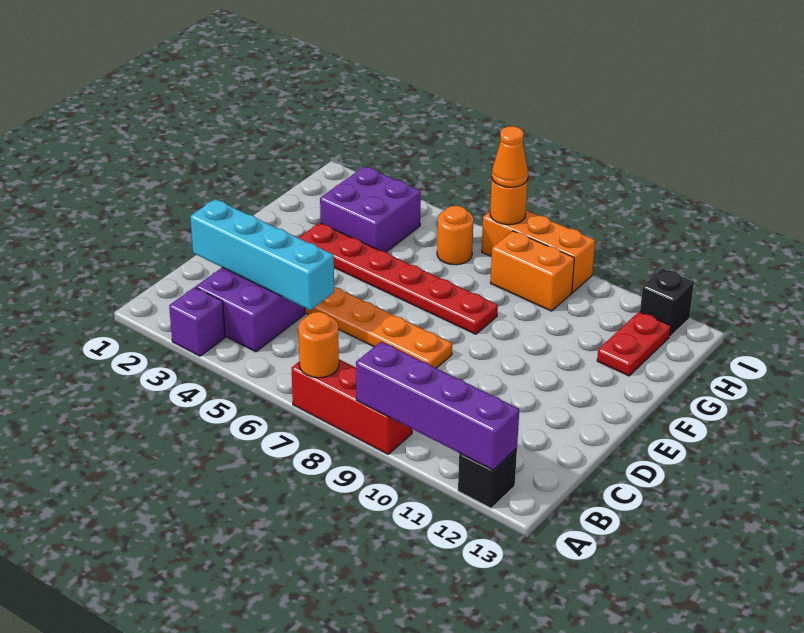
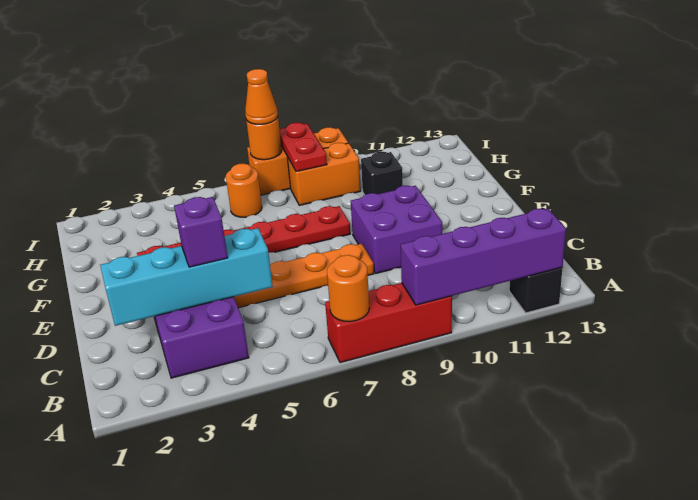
purple brick A3 level 1 -> purple brick C4 level 3
purple brick G3:H4 level 1 -> purple brick D9:E10 level 1
red plate G12:H12 level 1 -> red plate H8:I8 level 2
black brick I12 level 1 -> black brick G10 level 1

